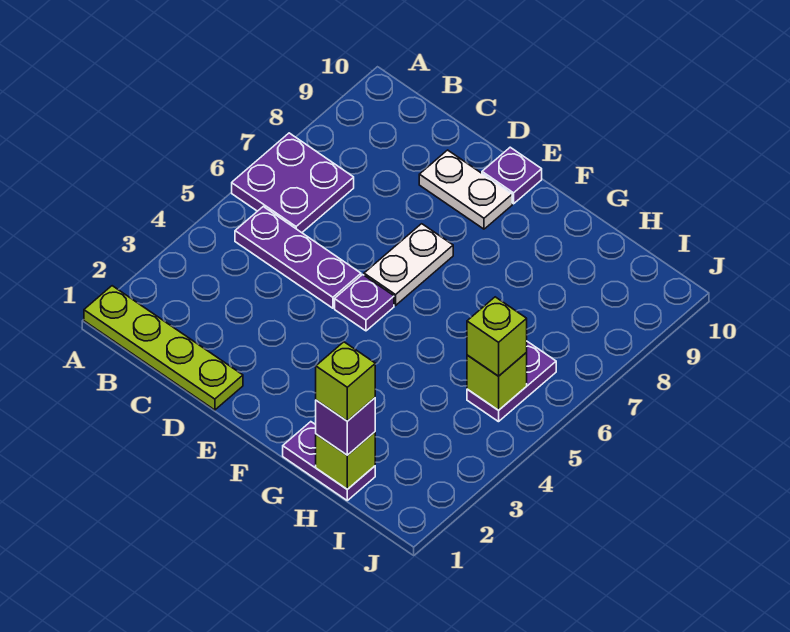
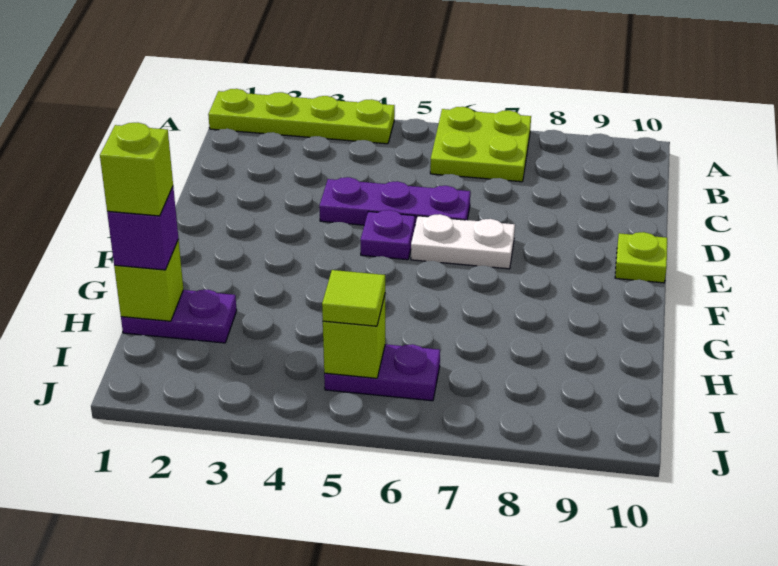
lime plate A1:D1 level 1 -> lime plate A1:A4 level 1
purple plate A6:B7 level 1 -> lime plate A6:B7 level 1
purple plate B5:D5 level 1 -> purple plate D4:D6 level 1
white plate D9:E9 level 1 -> none
purple plate E10 level 1 -> lime plate E10 level 1
purple plate G1:H1 level 1 -> purple plate H1:H2 level 1
lime brick I5 level 3 -> lime tile I5 level 3

